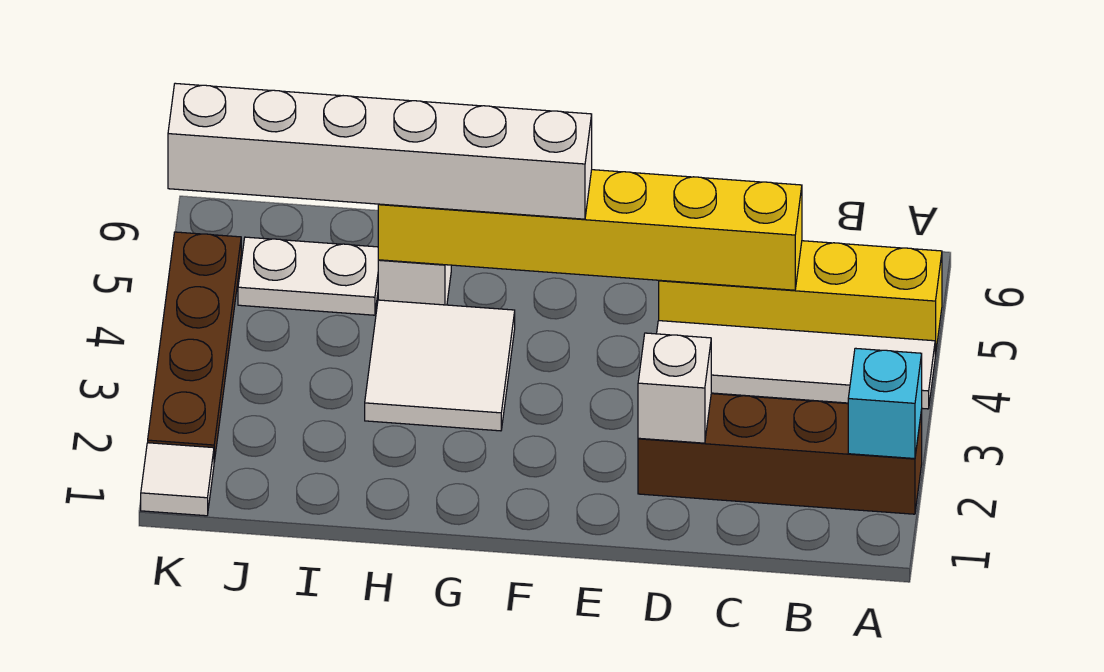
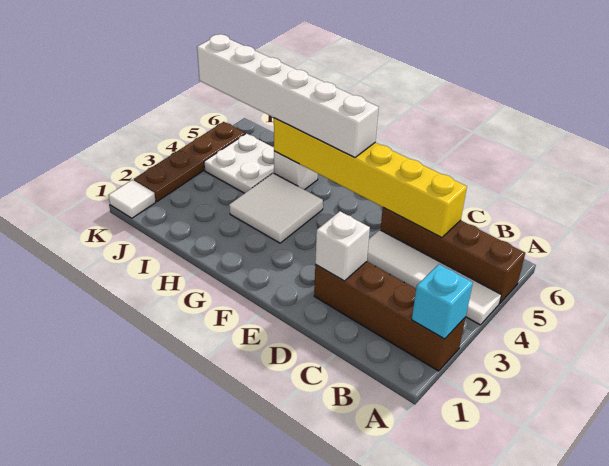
yellow brick A5:D5 level 1 -> brown brick A5:D5 level 1
white plate I5:J5 level 1 -> white plate I4:J5 level 1

